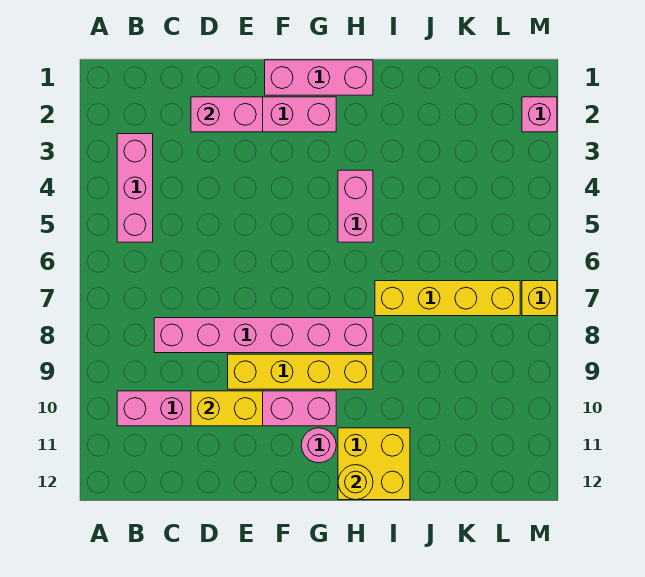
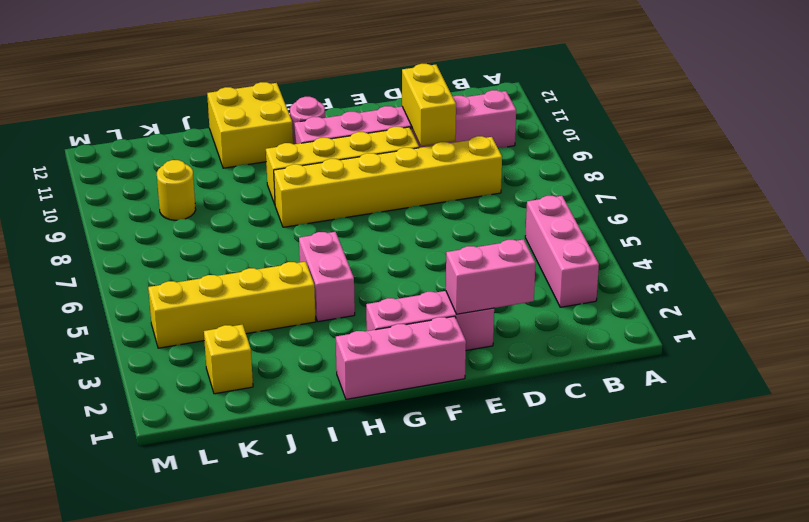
pink brick C8:H8 level 1 -> yellow brick C8:H8 level 1
yellow brick D10:E10 level 2 -> yellow brick D9:D10 level 2
yellow round brick H12 level 2 -> yellow round brick K9 level 1
yellow brick I7:L7 level 1 -> yellow brick I4:L4 level 1
pink brick M2 level 1 -> none
yellow brick M7 level 1 -> yellow brick K2 level 1

